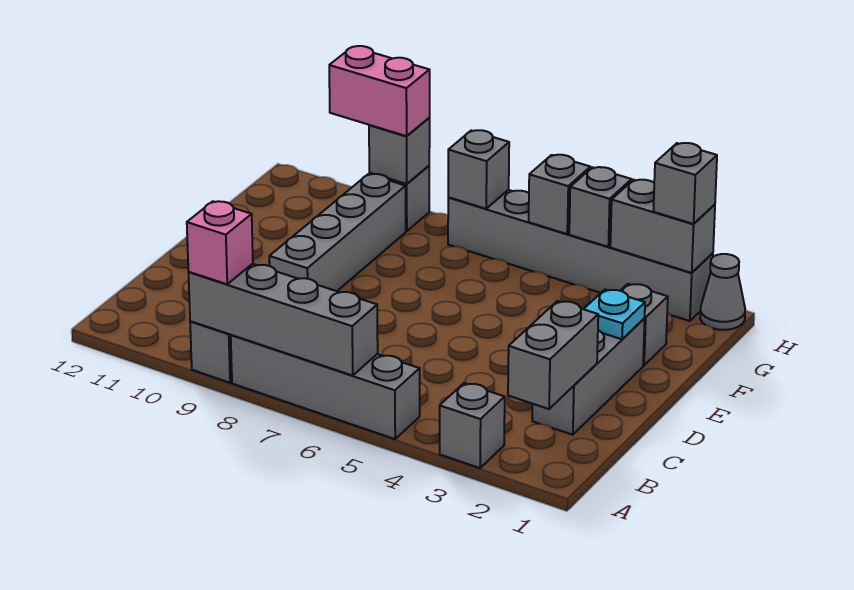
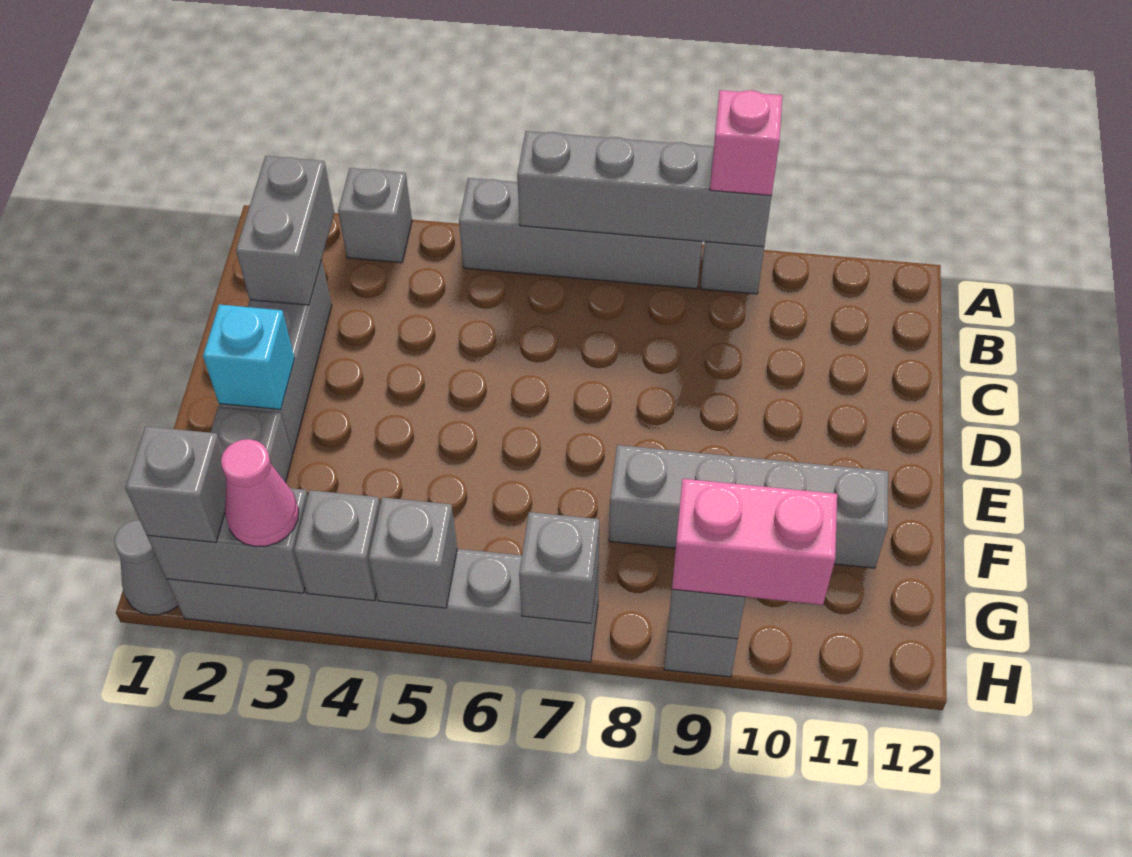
grey brick D9:G9 level 1 -> grey brick F8:F11 level 1
cyan plate E2 level 2 -> cyan brick E2 level 2
none -> pink cone H3 level 3

